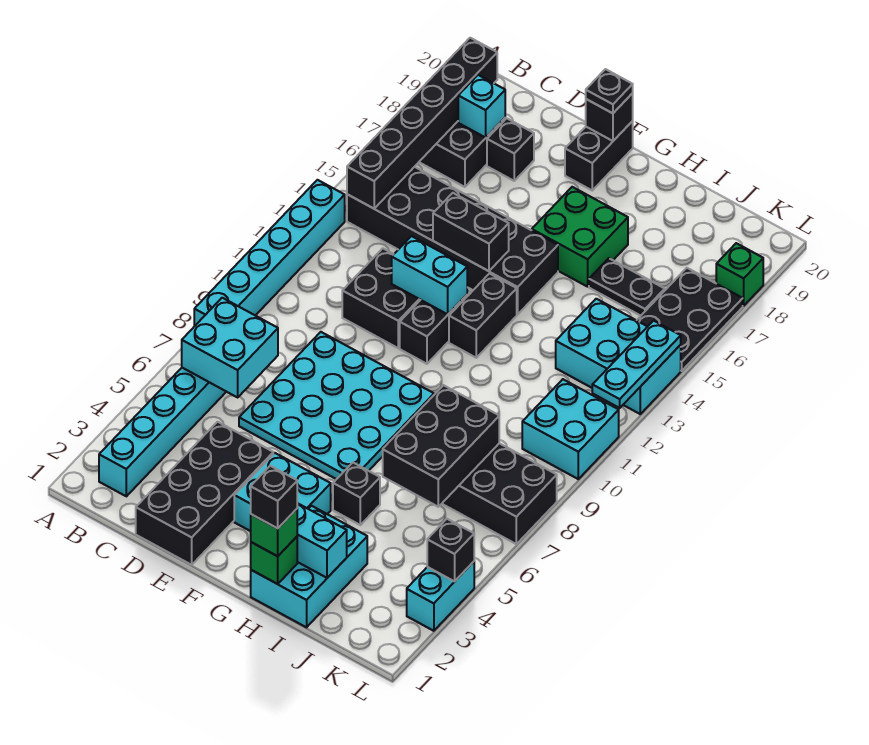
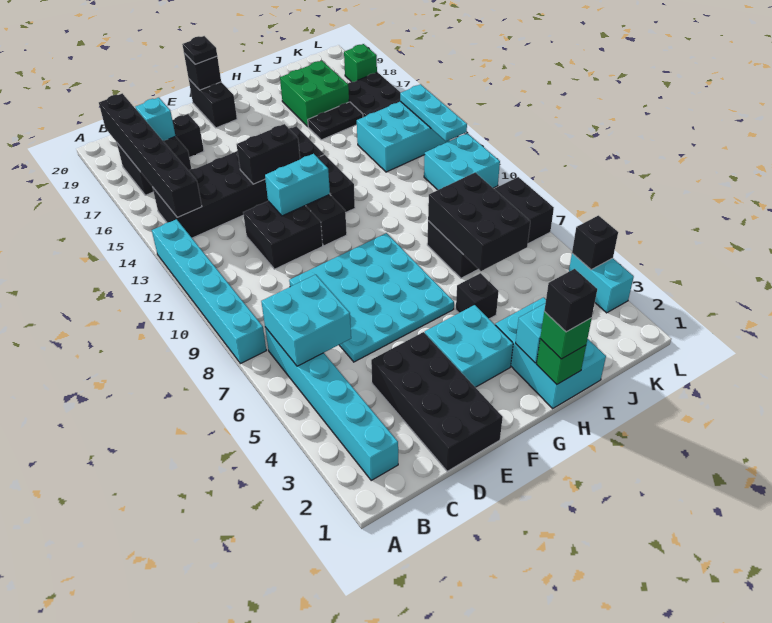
green brick G16:H17 level 1 -> green brick I17:J18 level 1

